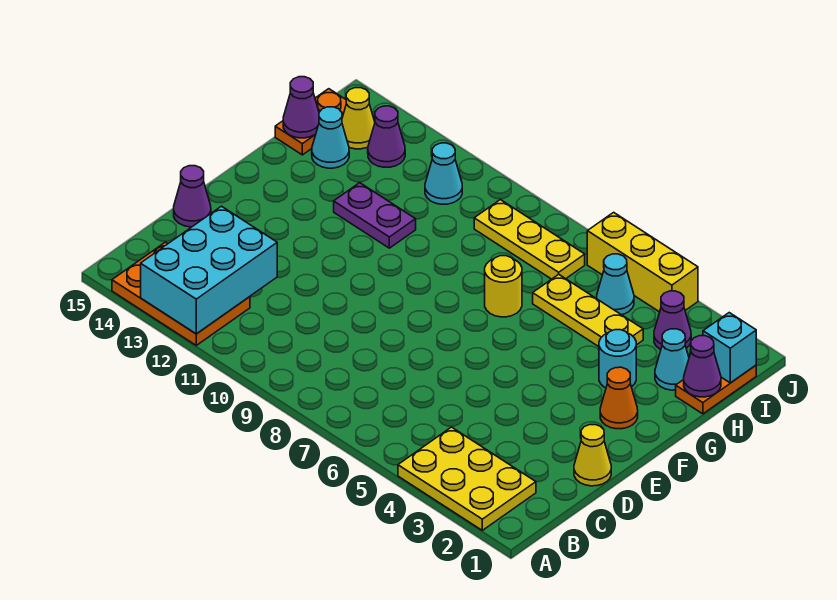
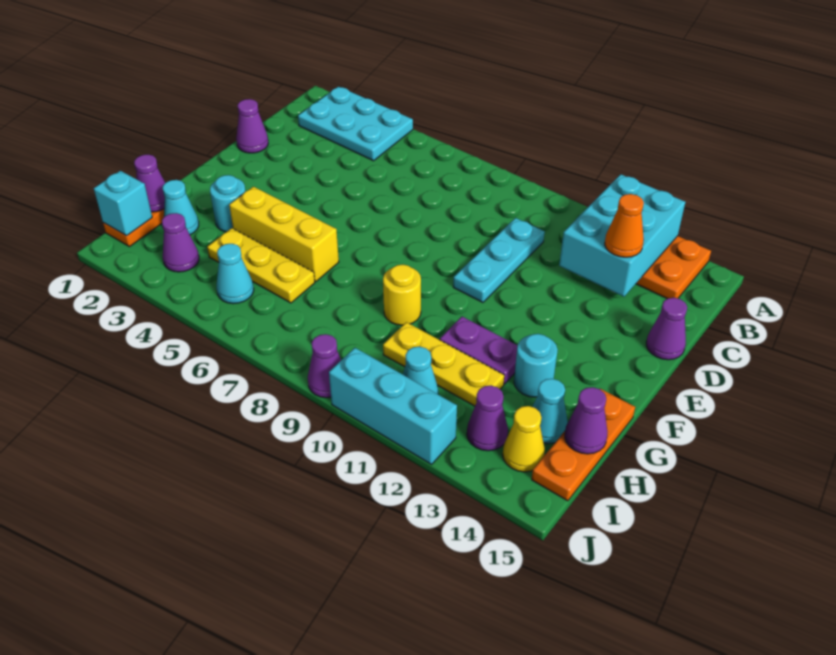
yellow plate A2:B4 level 1 -> cyan plate A2:B4 level 1
none -> cyan plate C10:E10 level 1
yellow cone D1 level 1 -> purple cone D1 level 1
orange cone F2 level 1 -> orange cone C13 level 3
yellow round brick G7 level 1 -> yellow round brick G9 level 1
none -> cyan round brick G13 level 1
orange plate H15:I15 level 1 -> orange plate G15:I15 level 1
yellow plate I7:I9 level 1 -> yellow plate H10:H12 level 1
yellow brick J4:J6 level 1 -> yellow brick G4:G6 level 1
none -> purple cone J9 level 1
none -> cyan brick J10:J12 level 1

